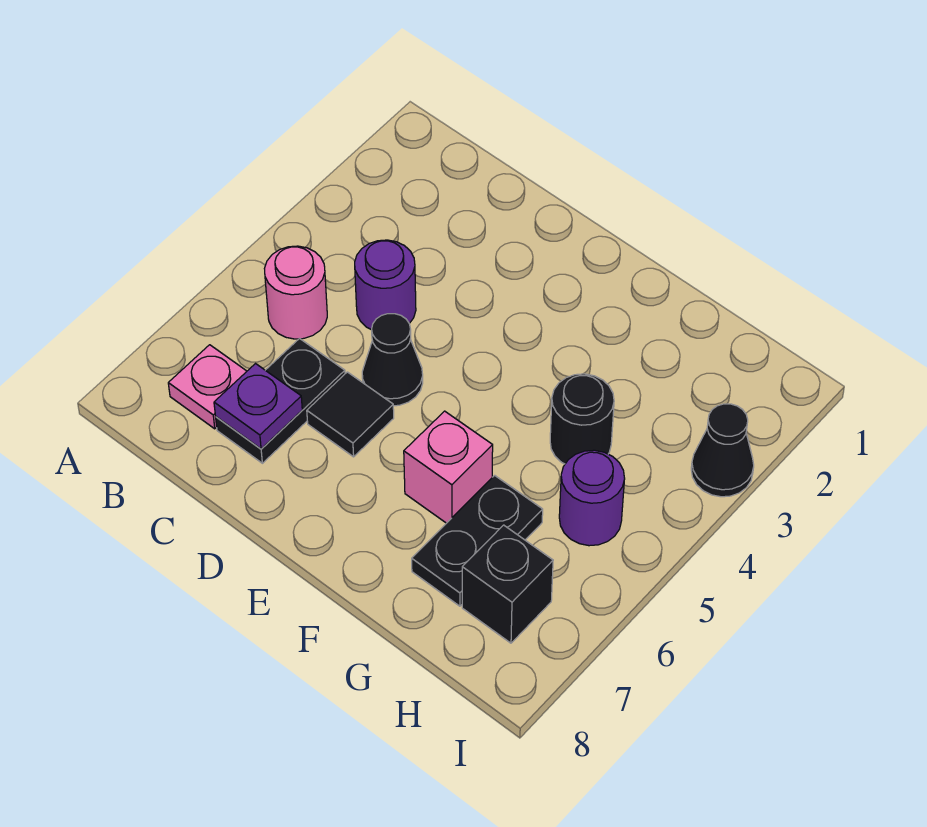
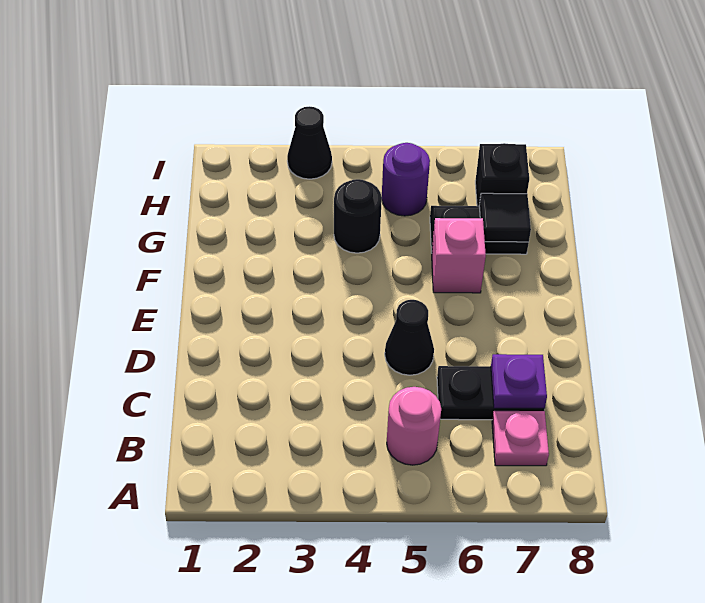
purple round brick C4 level 1 -> none
black tile D6 level 1 -> black tile G7 level 2

